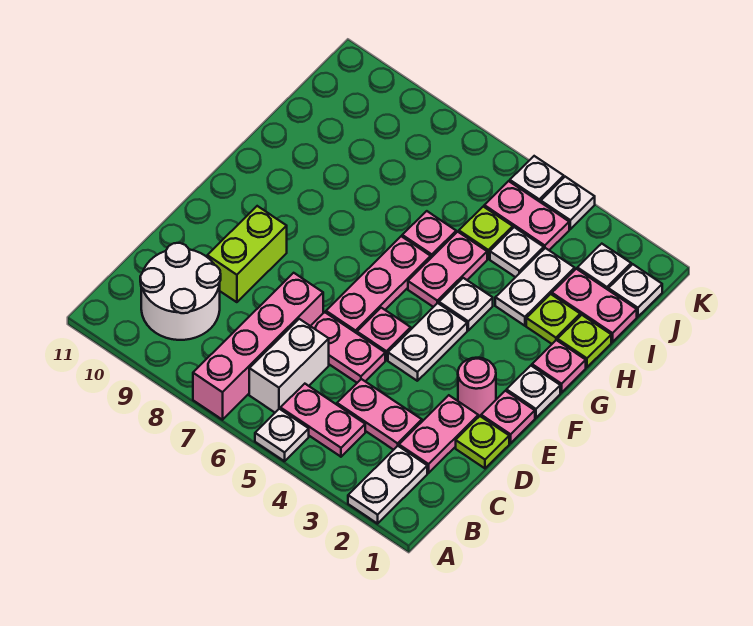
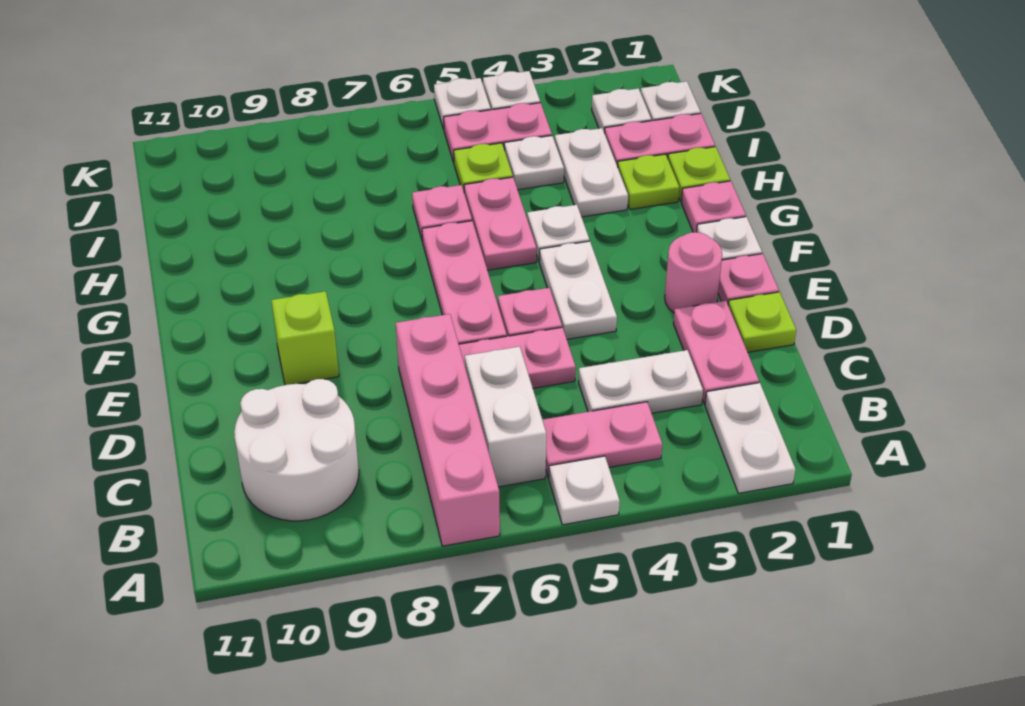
pink plate C3:C4 level 1 -> white plate C3:C4 level 1
lime brick D9:E9 level 1 -> lime brick E9 level 1

